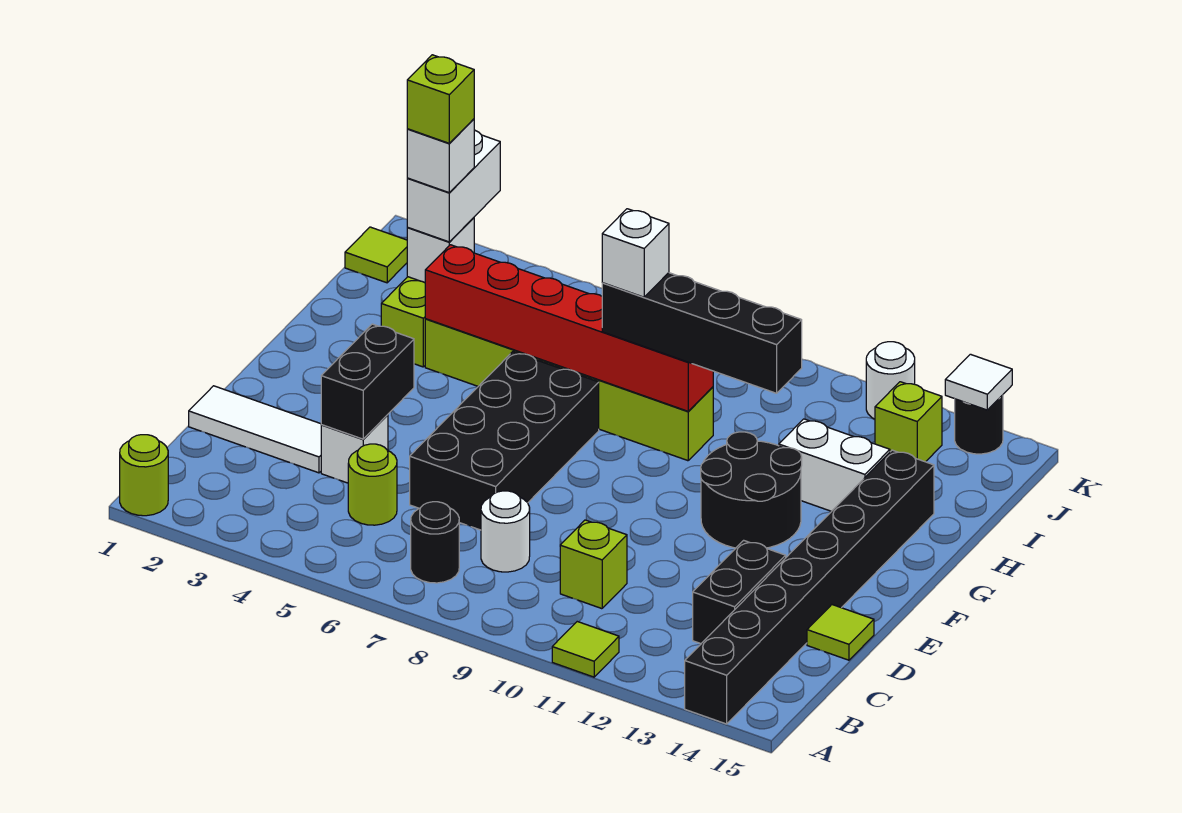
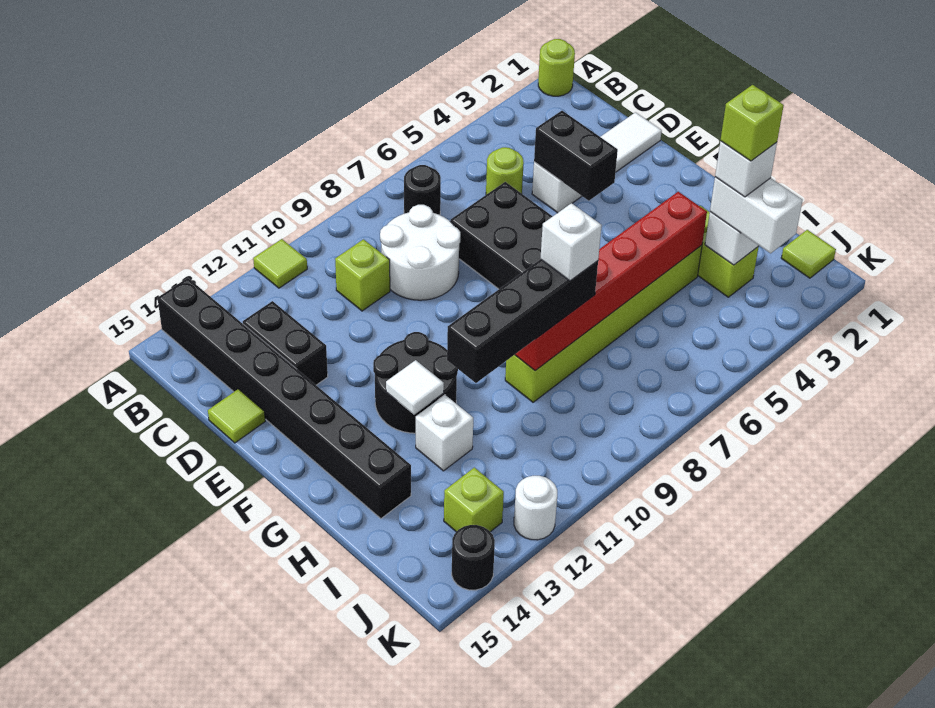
white round brick C8 level 1 -> white round brick C8:D9 level 1
white brick H12:H13 level 1 -> white brick H12 level 1
white tile K14 level 2 -> white tile G12 level 2

